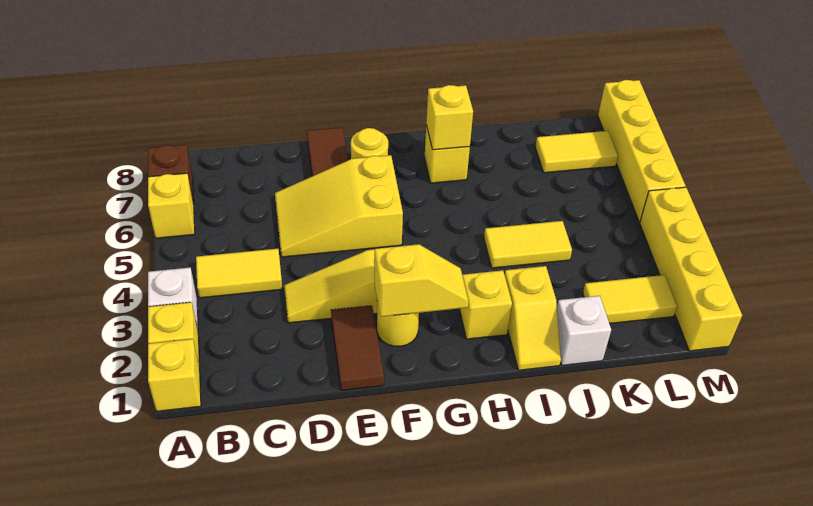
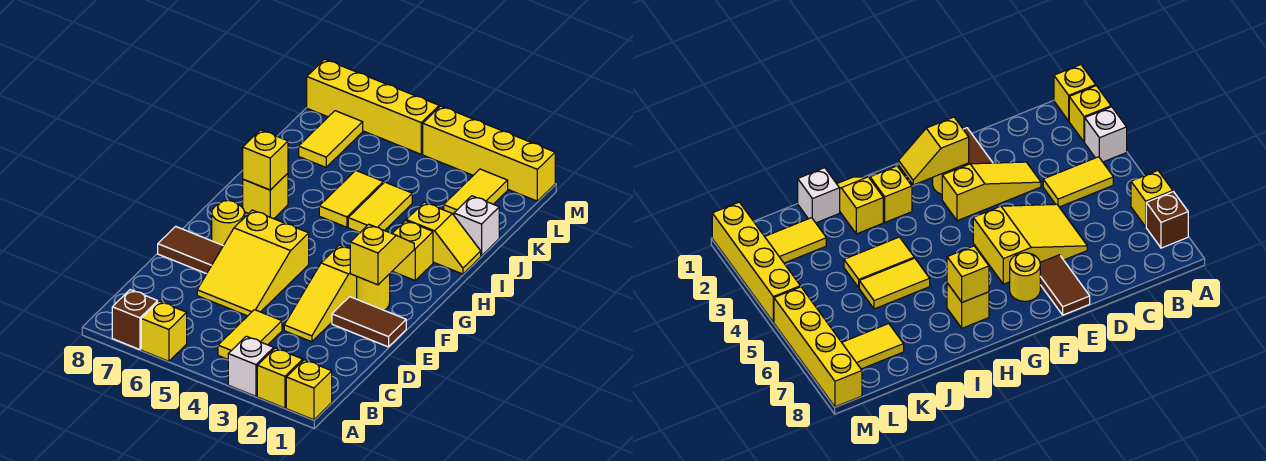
none -> yellow tile I5:J5 level 1

